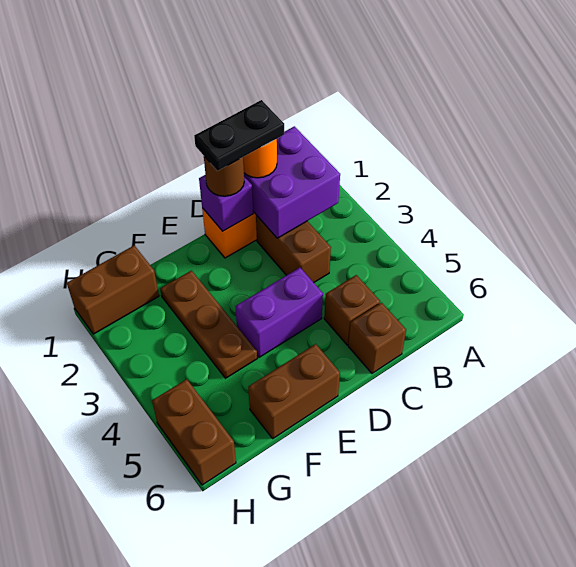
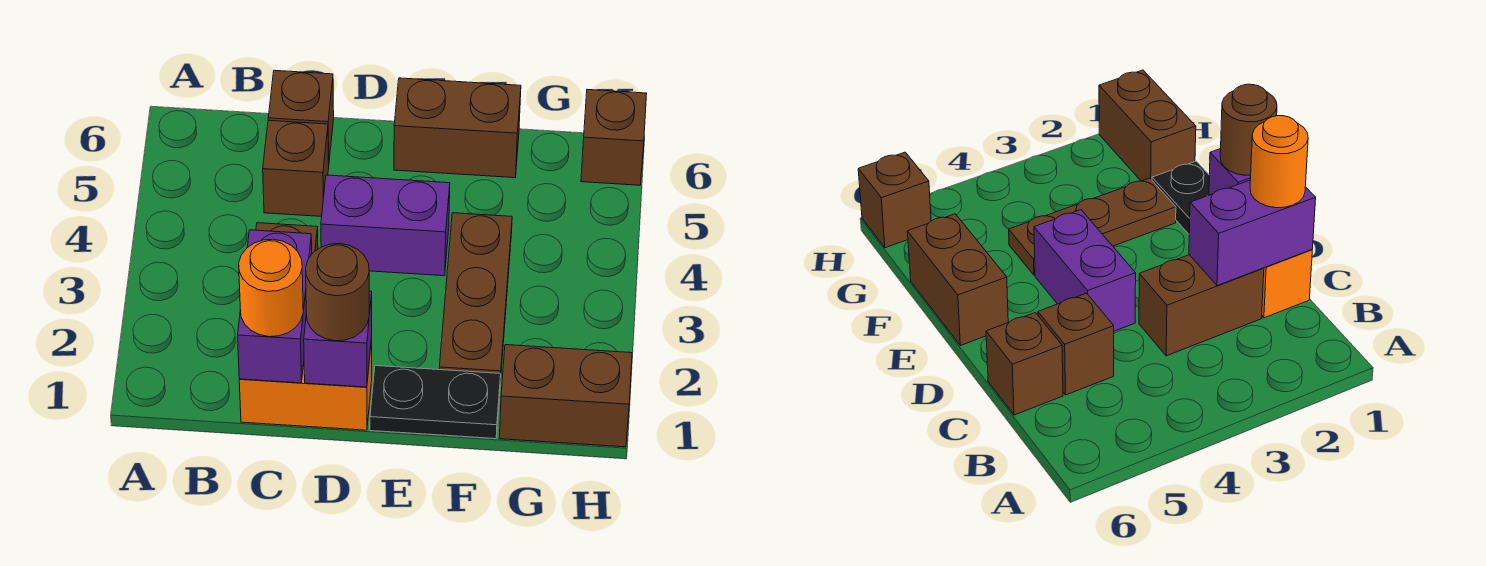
purple brick B1:C2 level 2 -> purple brick C1:C2 level 2
black plate C1:D1 level 4 -> black plate E1:F1 level 1
brown brick H5:H6 level 1 -> brown brick H6 level 1

